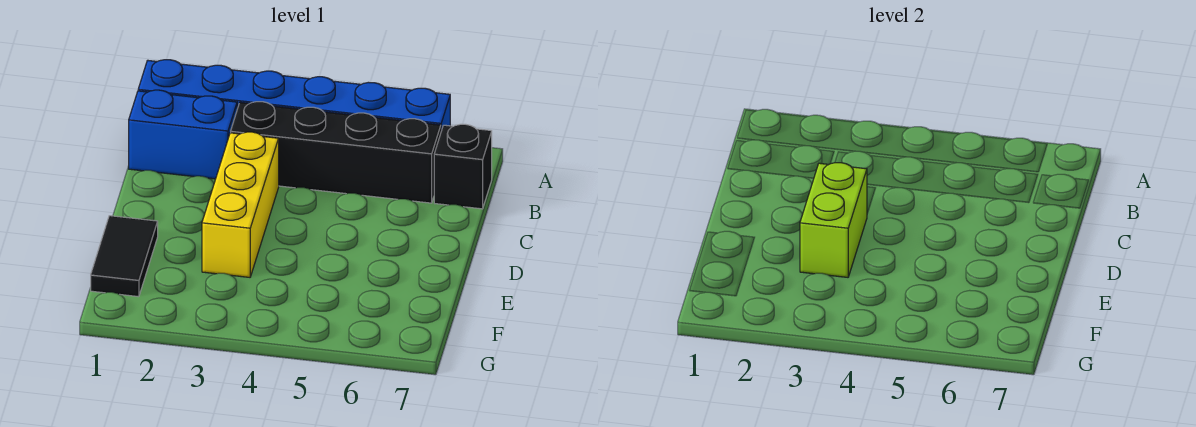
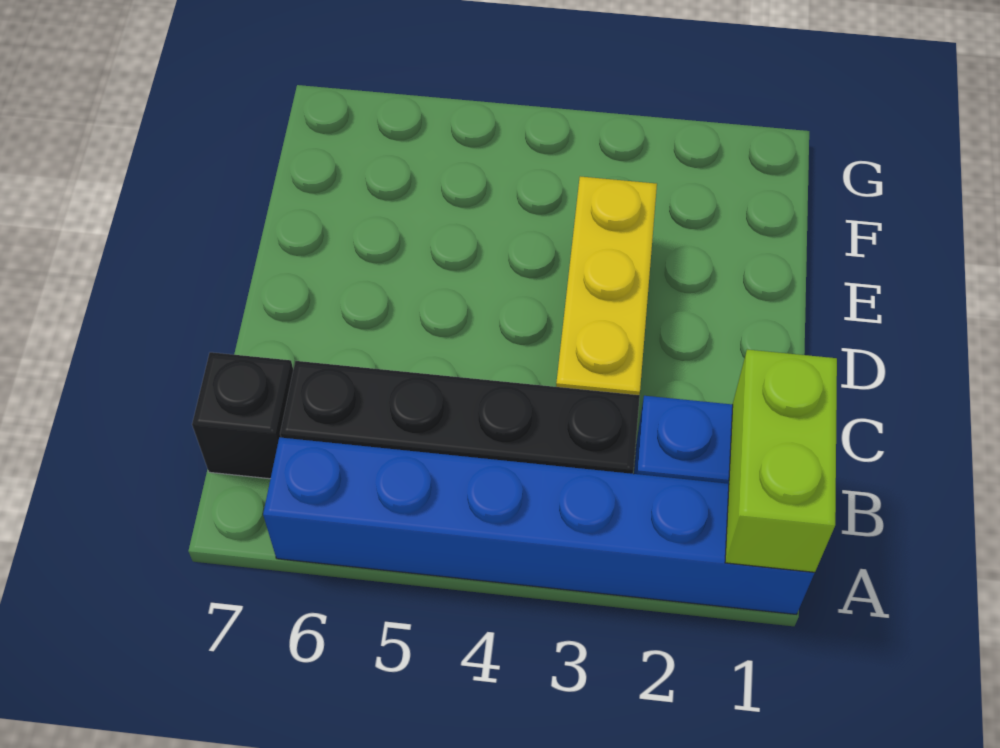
lime brick D3:E3 level 2 -> lime brick A1:B1 level 2
black tile E1:F1 level 1 -> none

